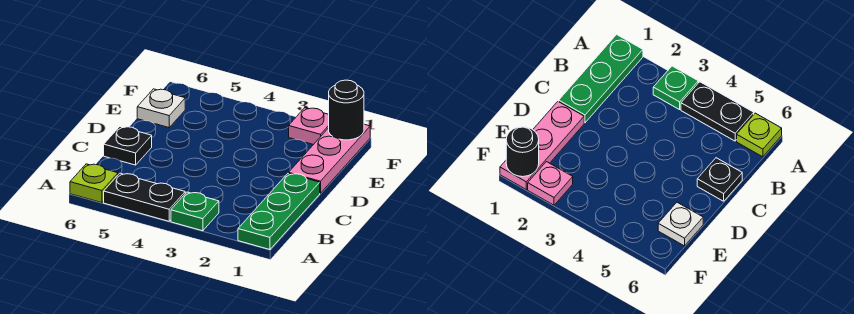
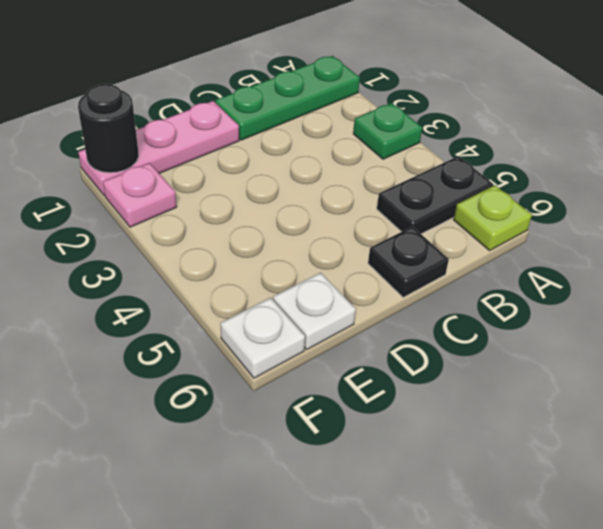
black plate A4:A5 level 1 -> black plate A5:B5 level 1
none -> white plate F6 level 1

